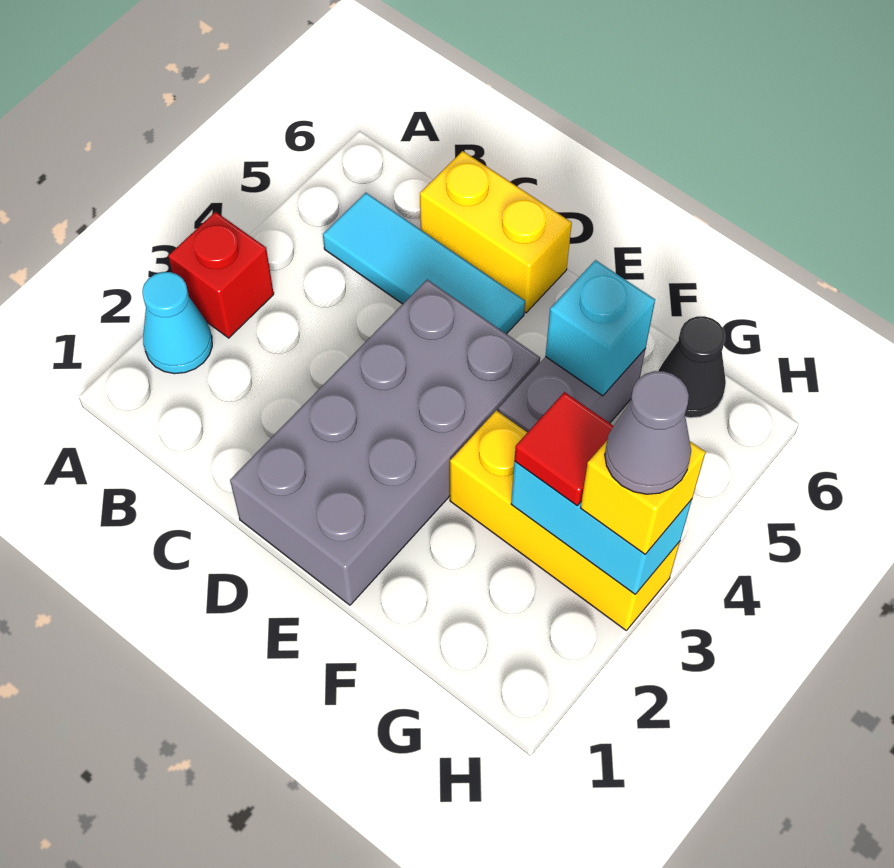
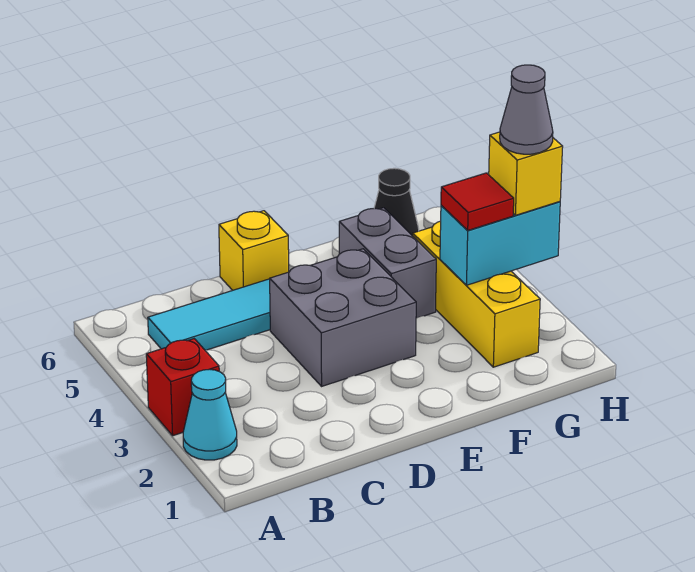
yellow brick C6:D6 level 1 -> yellow brick D6 level 1
grey brick D1:E4 level 1 -> grey brick D3:E4 level 1
yellow brick F3:H3 level 1 -> yellow brick G2:G4 level 1
cyan brick F5 level 2 -> none

